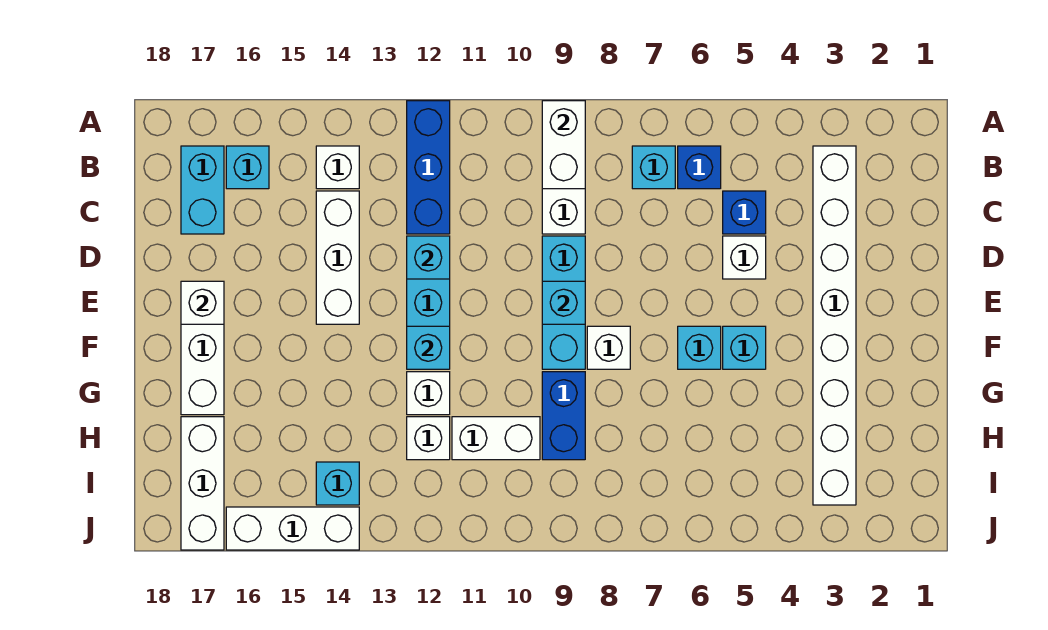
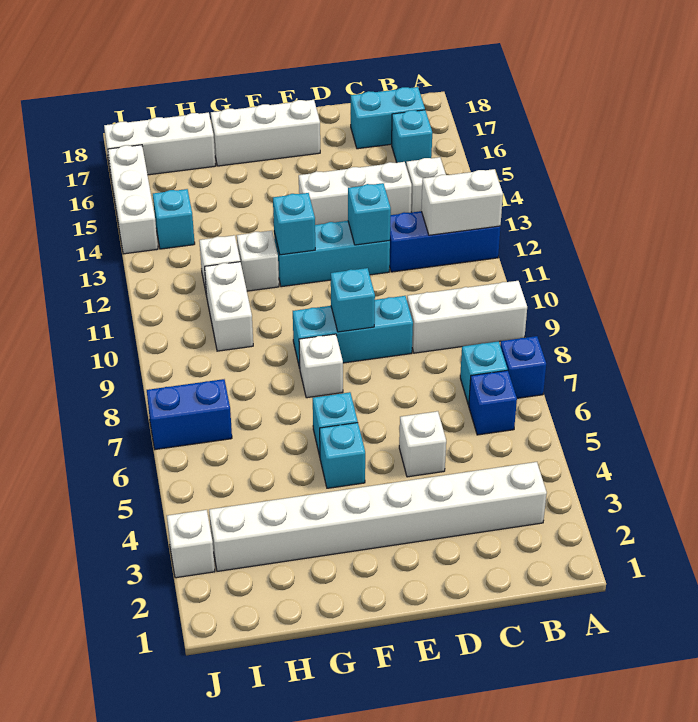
white brick A9:B9 level 2 -> white brick A12:B12 level 2
blue brick C5 level 1 -> blue brick A7 level 1
white brick E17 level 2 -> white brick J3 level 1
blue brick G9:H9 level 1 -> blue brick I7:J7 level 1

